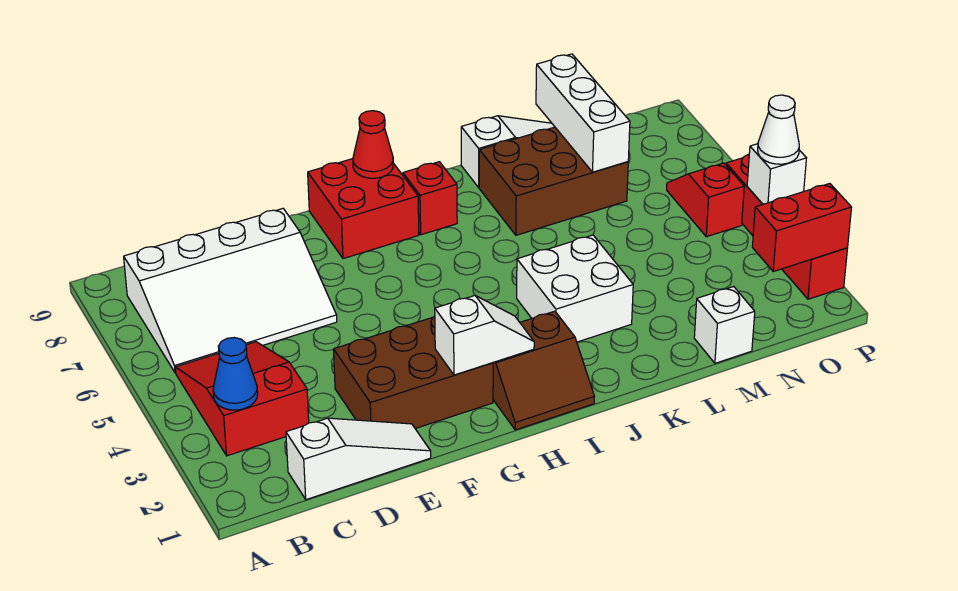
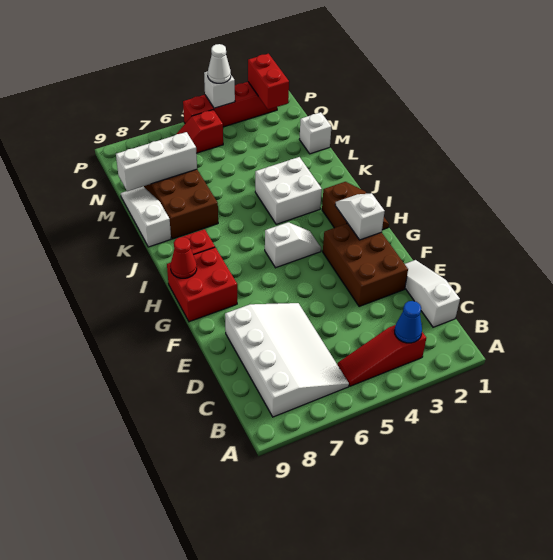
red slope B3:C5 level 1 top 3 -> red slope B3:B5 level 1 top 3
none -> white slope H4:H5 level 1 top 5

